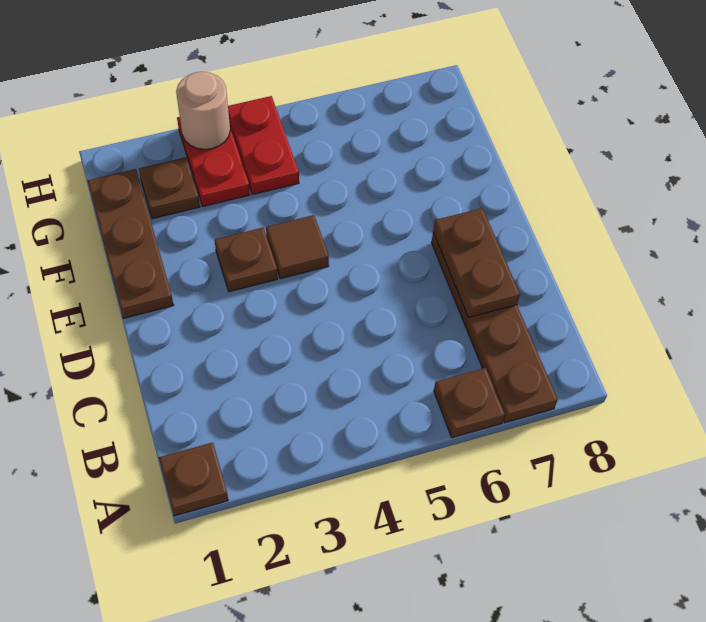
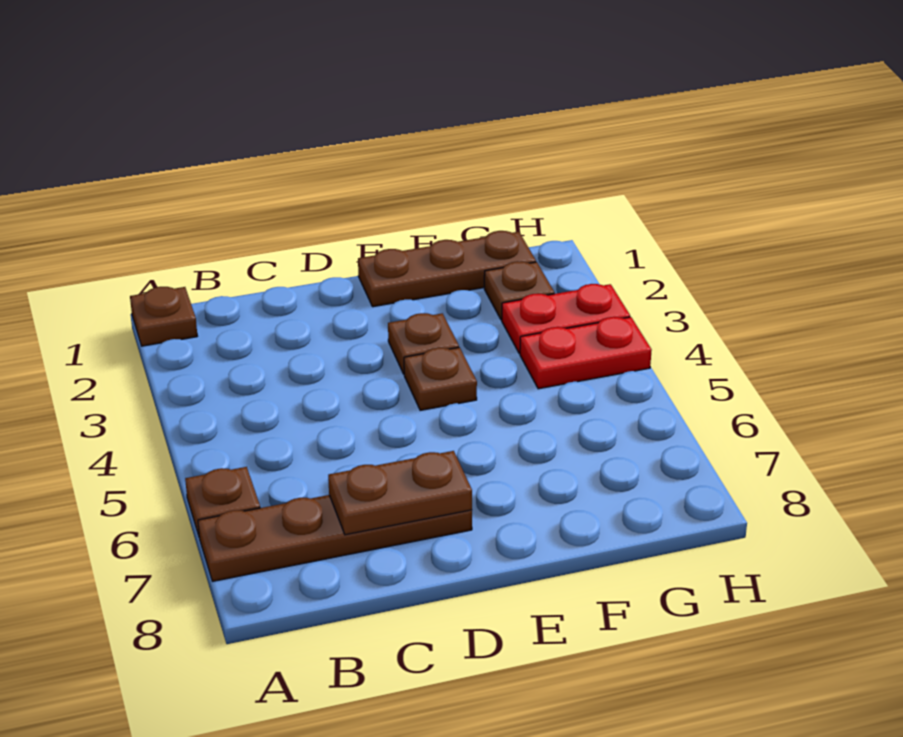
brown tile E4 level 1 -> brown plate E4 level 1
tan round brick H3 level 2 -> none

